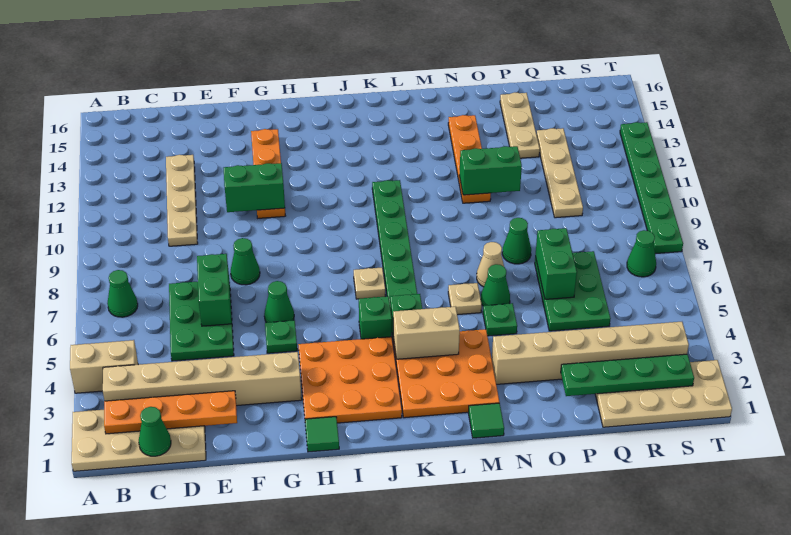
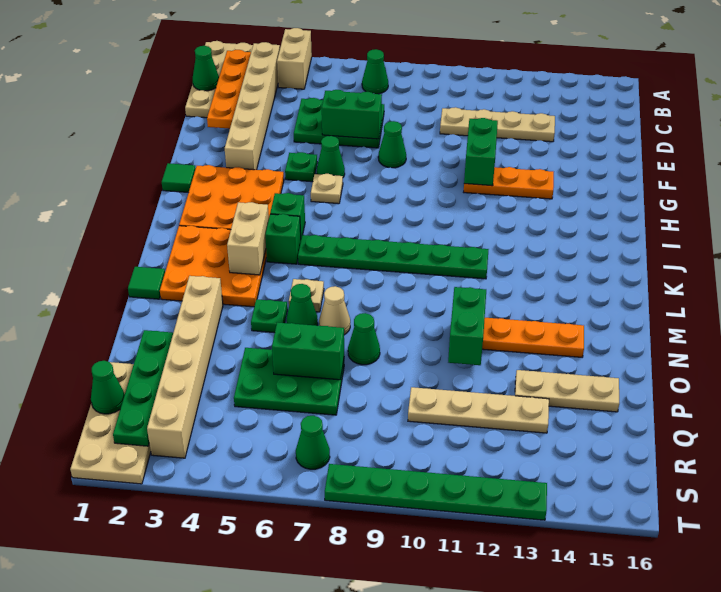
orange plate G11:G14 level 1 -> orange plate G11:G13 level 1
tan plate J7 level 1 -> tan plate H6 level 1
none -> green cone R1 level 2

